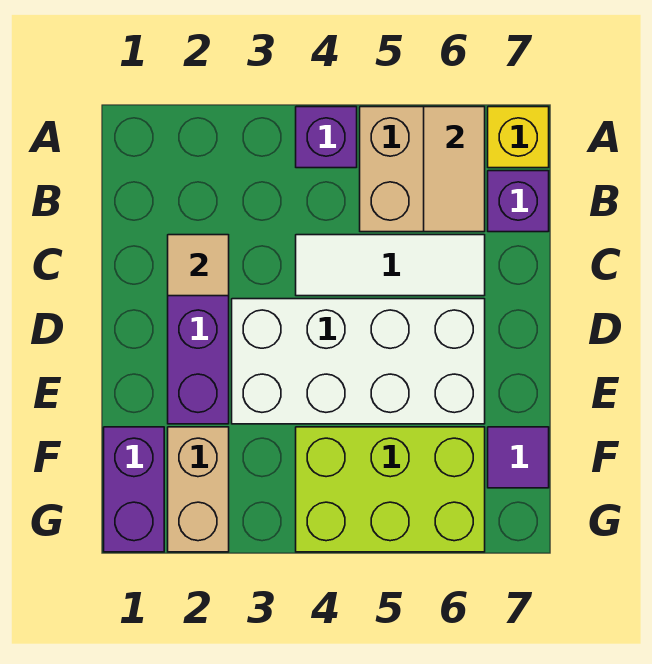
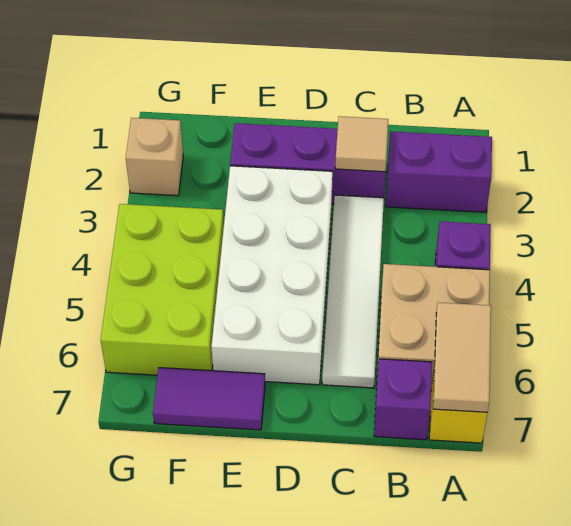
tan tile A6:B6 level 2 -> tan tile A6:A7 level 2
white tile C4:C6 level 1 -> white tile C3:C6 level 1
purple brick F1:G1 level 1 -> purple brick A2:B2 level 1
tan brick F2:G2 level 1 -> tan brick G2 level 1
purple tile F7 level 1 -> purple tile E7:F7 level 1

